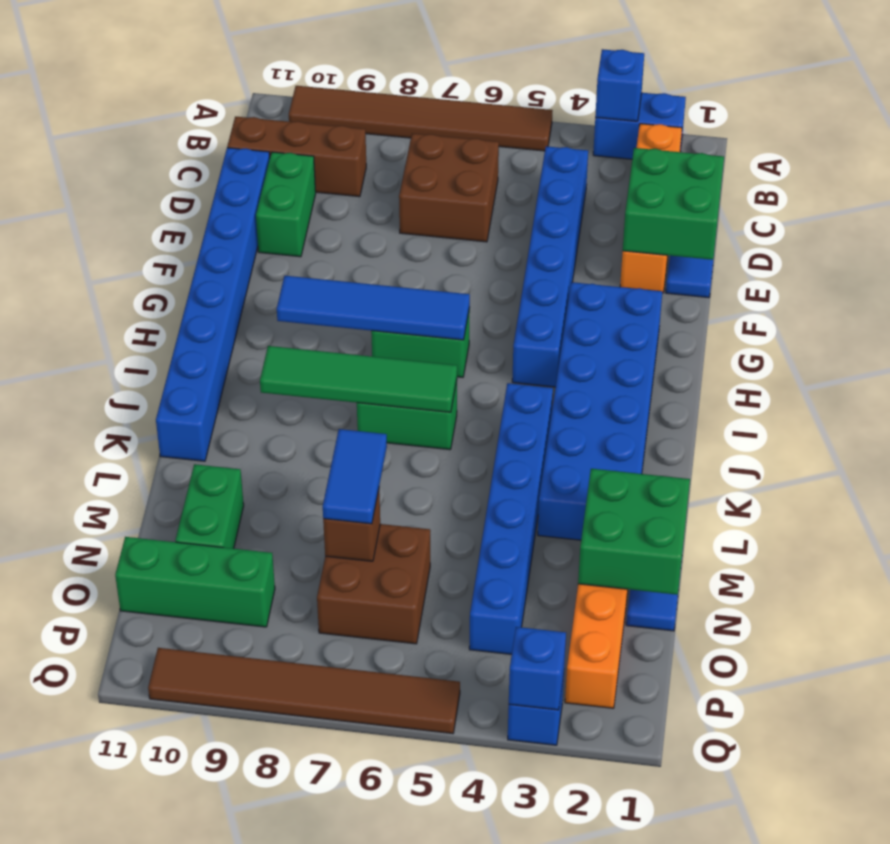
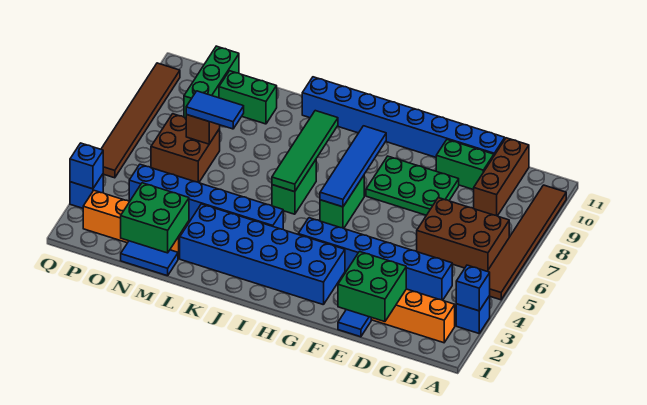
blue brick A2:A3 level 1 -> blue brick A3 level 1
brown brick C6:D7 level 1 -> brown brick B6:D7 level 1
none -> green plate E8:G9 level 1

